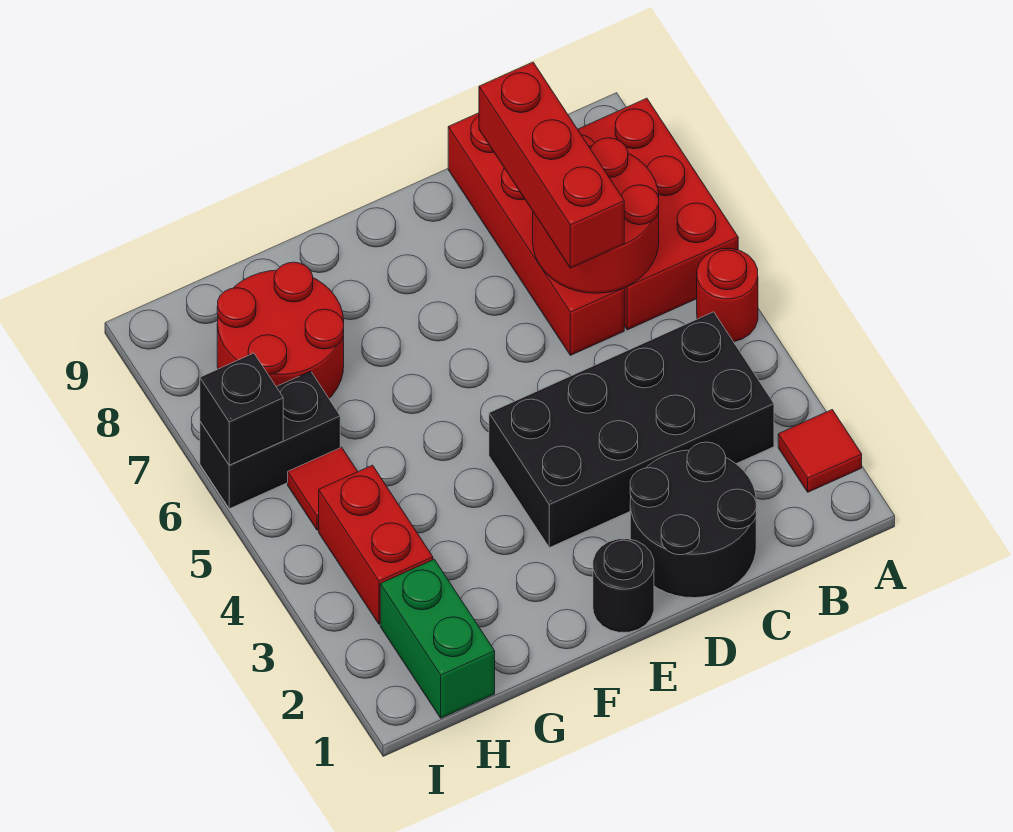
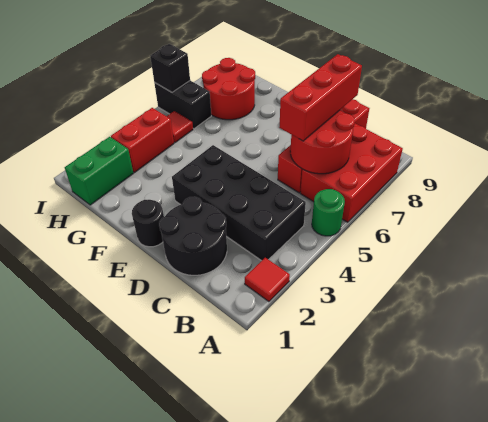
red round brick A5 level 1 -> green round brick A5 level 1

